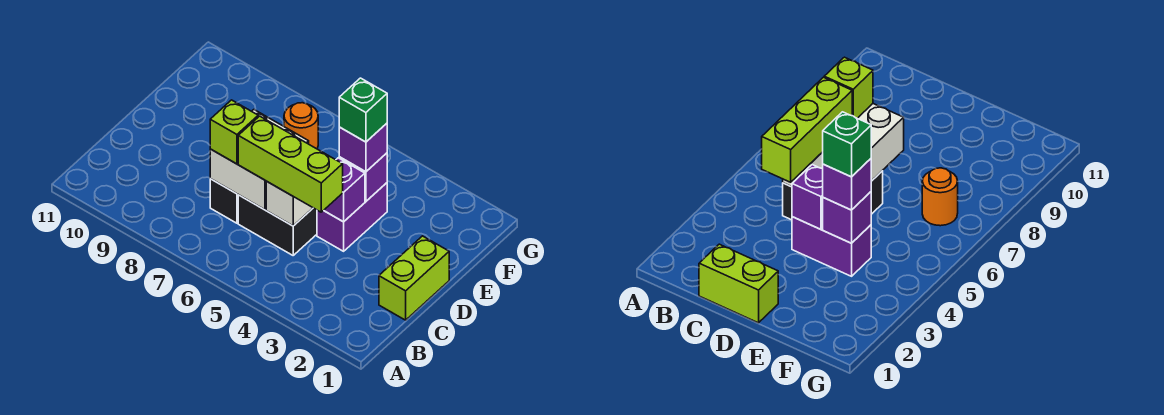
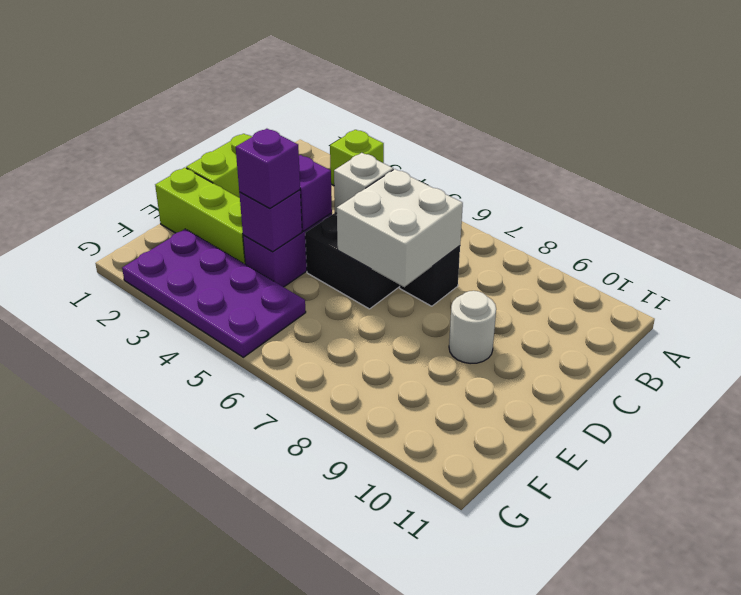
lime brick C4:C6 level 3 -> lime brick E1:E3 level 1
lime brick C7 level 3 -> lime brick A3 level 1
none -> white round brick D9 level 1
green brick E4 level 4 -> none
none -> purple plate F2:G5 level 1
orange round brick F7 level 1 -> none

